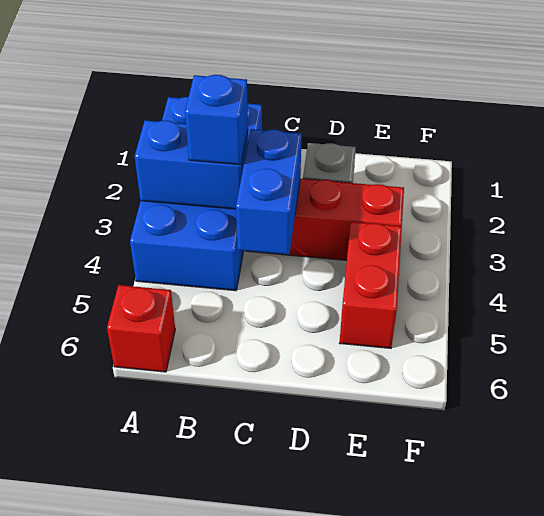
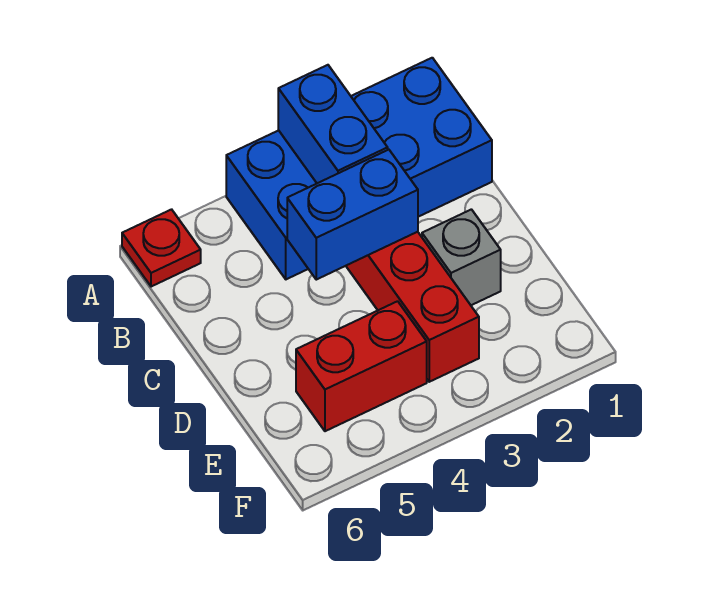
red brick A6 level 1 -> red plate A6 level 1
blue brick B3 level 3 -> none

